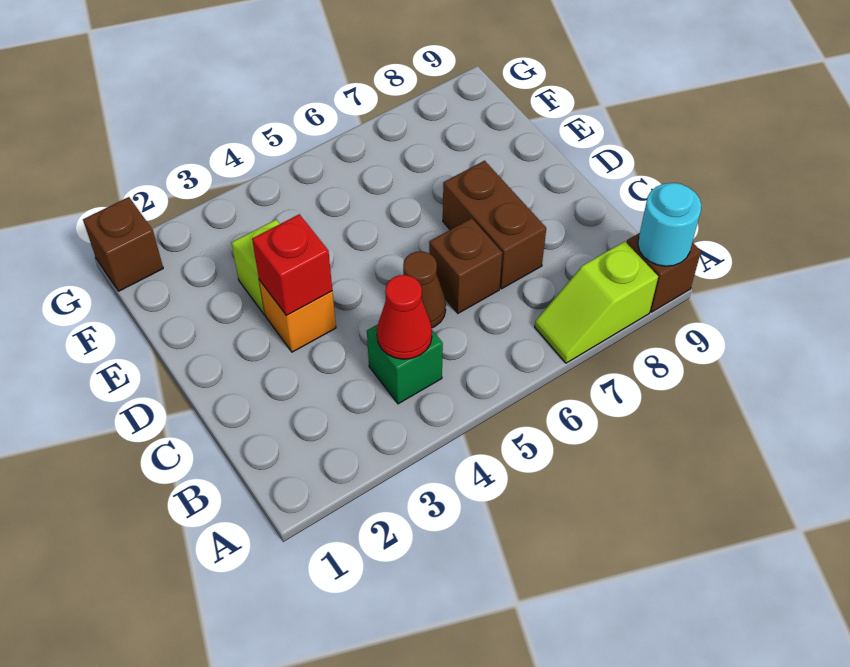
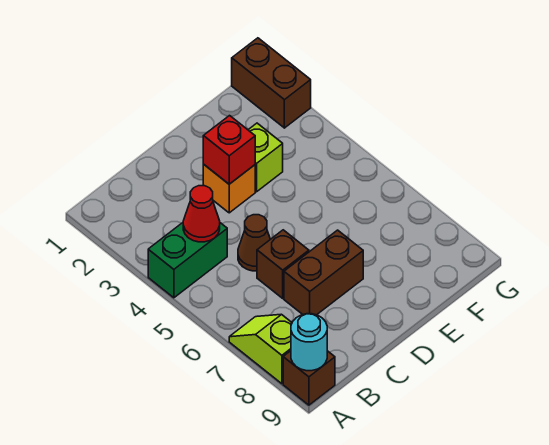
green brick B4 level 1 -> green brick A4:B4 level 1
brown brick G1 level 1 -> brown brick G1:G2 level 1

